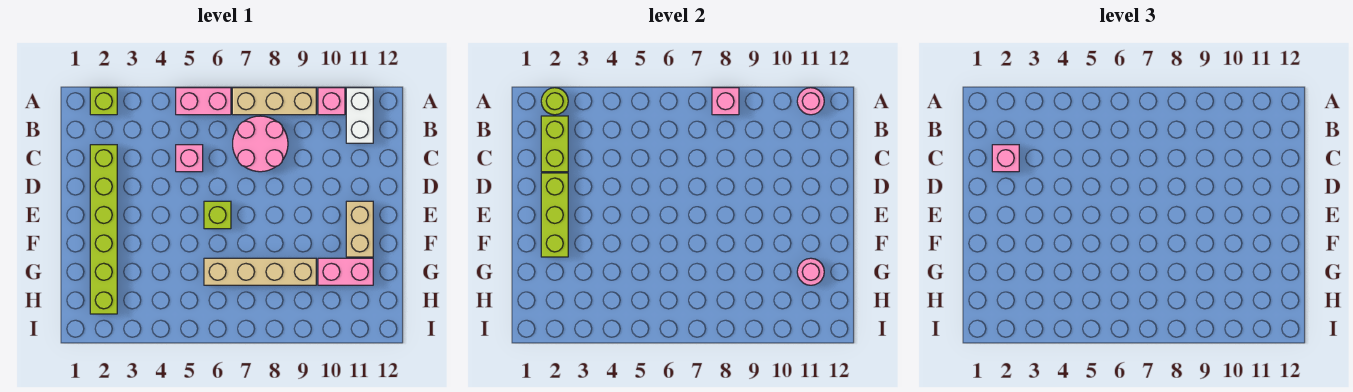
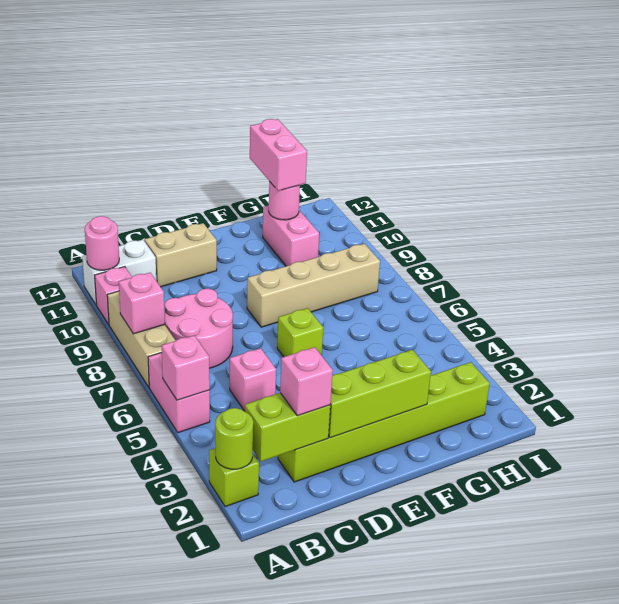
none -> pink brick A5 level 2
tan brick E11:F11 level 1 -> tan brick C11:D11 level 1
tan brick G6:G9 level 1 -> tan brick E8:H8 level 1
none -> pink brick G11:G12 level 3

